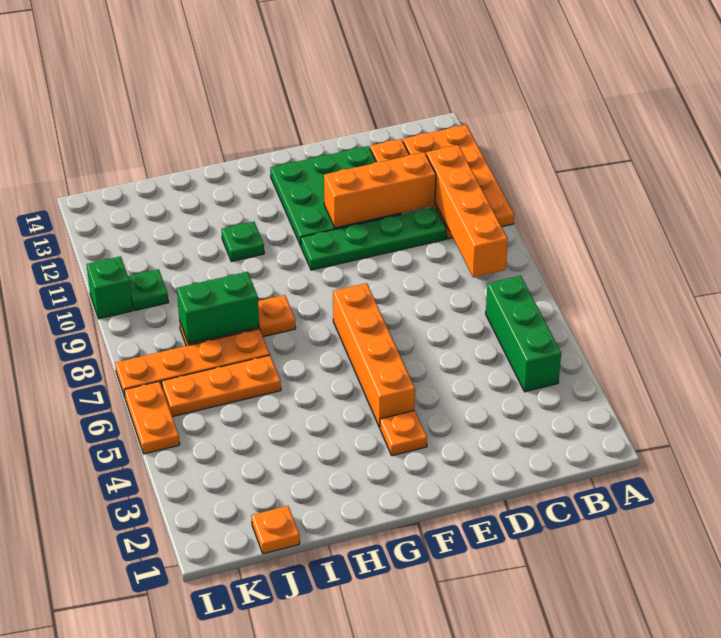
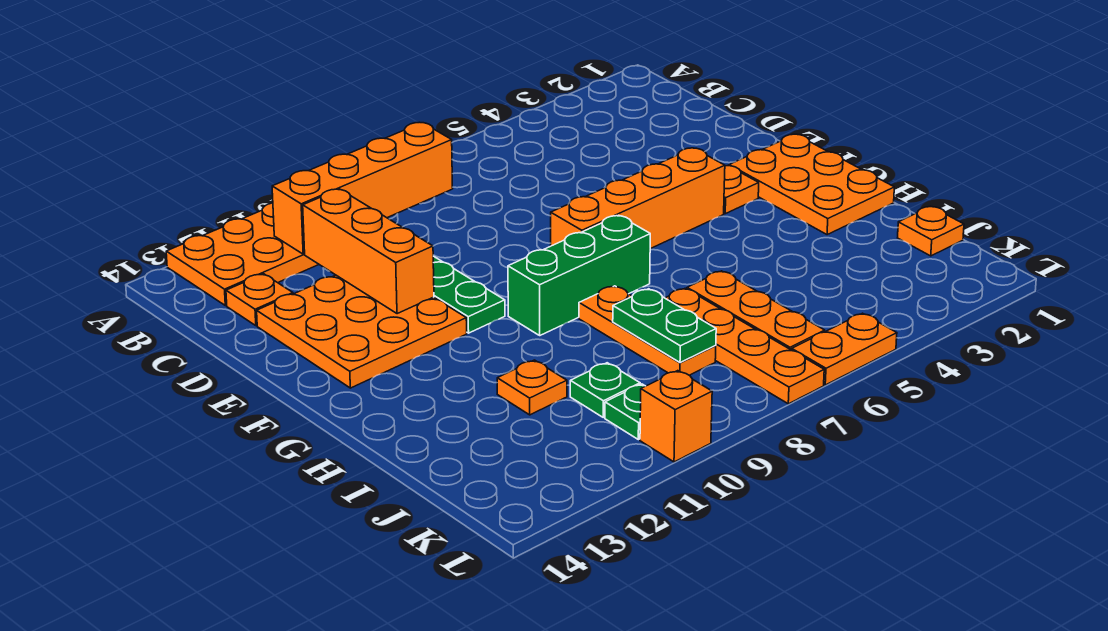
green brick B4:B6 level 1 -> green brick G7:G9 level 1
green plate D11:F13 level 1 -> orange plate D11:F13 level 1
none -> orange plate F1:H2 level 1
green plate H11 level 1 -> green plate J10 level 1
green brick I8:J8 level 2 -> green plate I8:J8 level 2
none -> orange plate I11 level 1
green brick L10 level 1 -> orange brick L10 level 1

